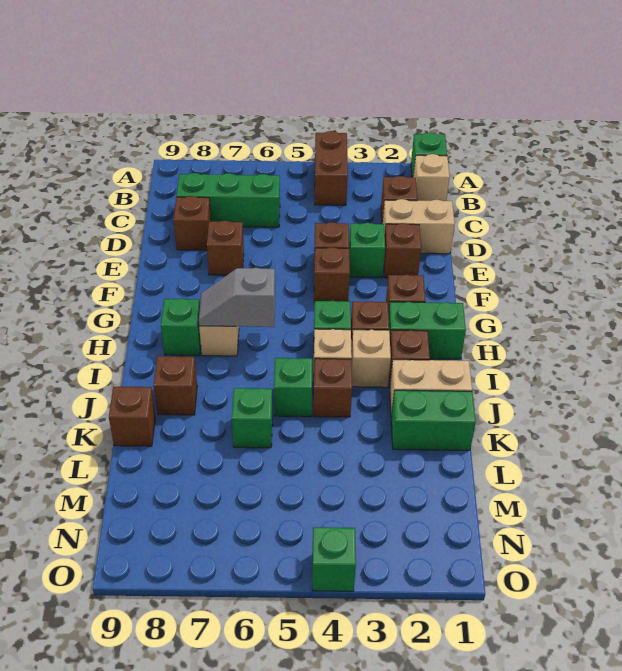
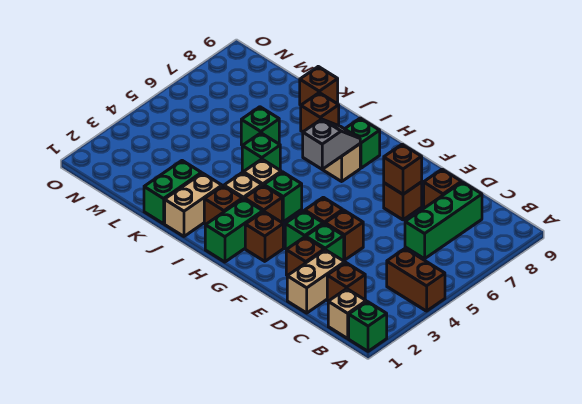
brown brick J4 level 1 -> brown brick E7 level 2
green brick O4 level 1 -> green brick F3 level 1

